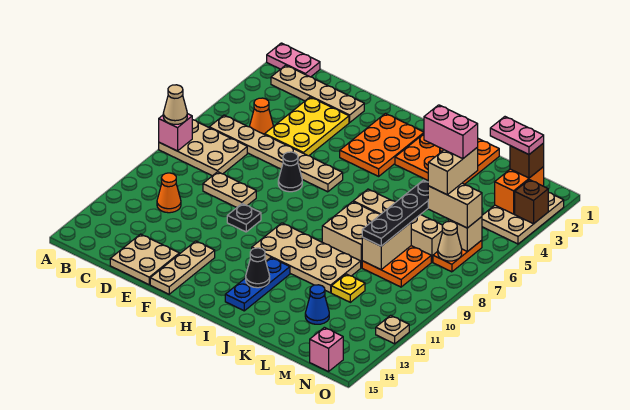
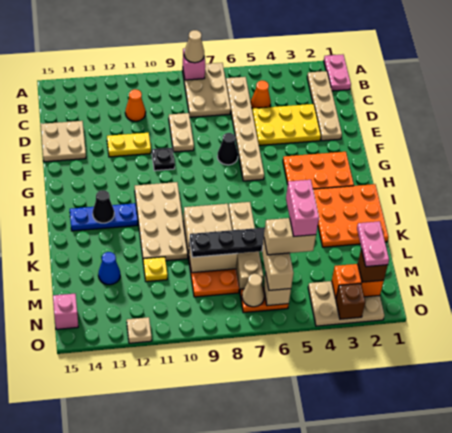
none -> yellow plate E11:E12 level 1
tan plate F13:F15 level 1 -> none

